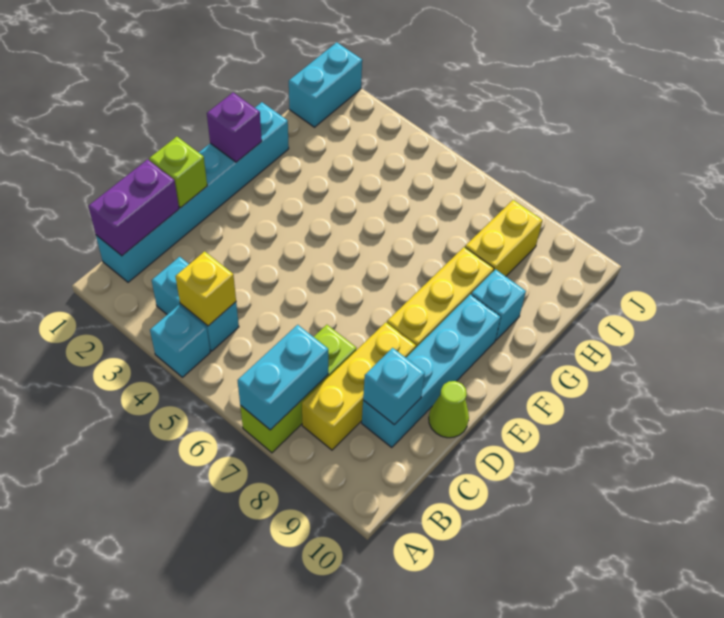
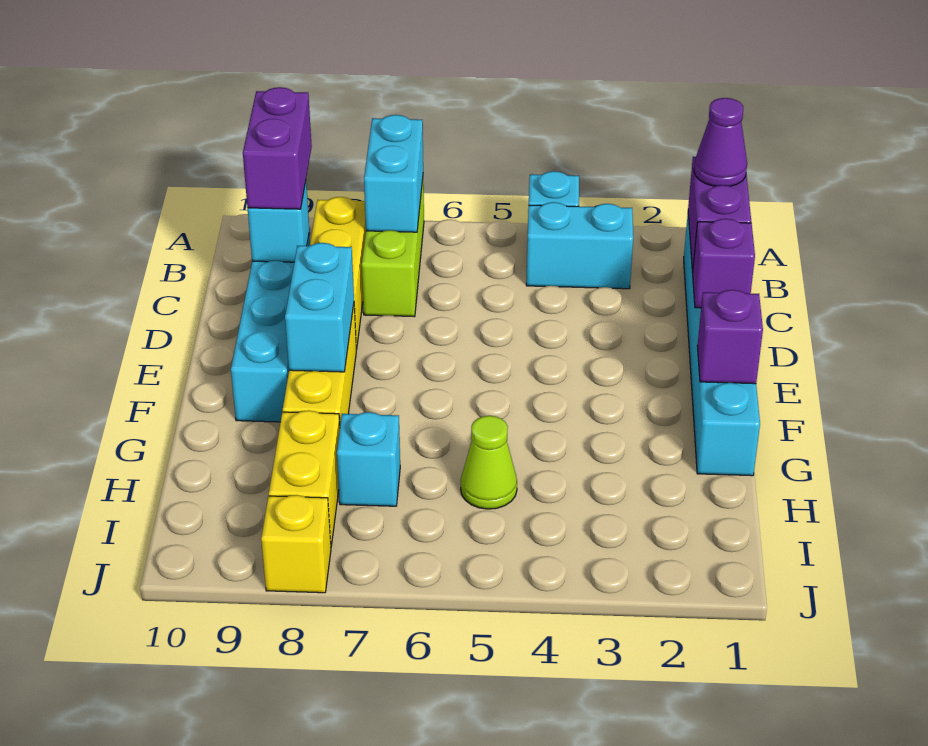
none -> purple cone B1 level 3
yellow brick B4 level 2 -> yellow brick J8 level 1
none -> purple brick B9:C9 level 3
lime brick D1 level 2 -> purple brick D1 level 2
lime cone D10 level 1 -> lime cone H5 level 1
cyan brick G9 level 1 -> cyan brick H7 level 1
cyan brick I1:J1 level 1 -> cyan brick E8:F8 level 2

